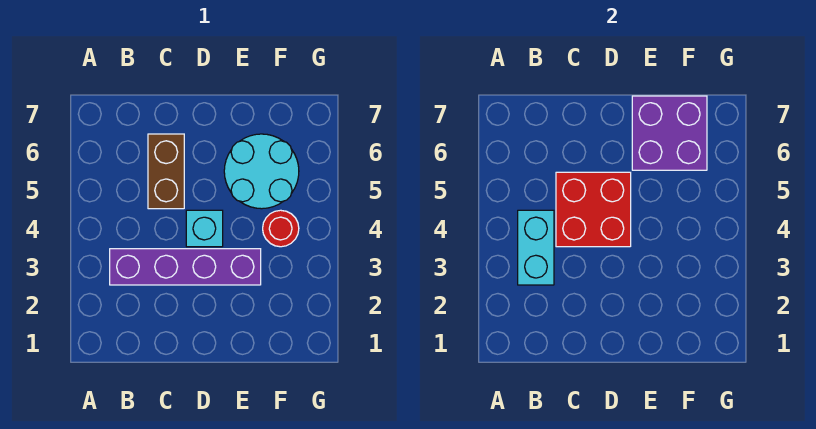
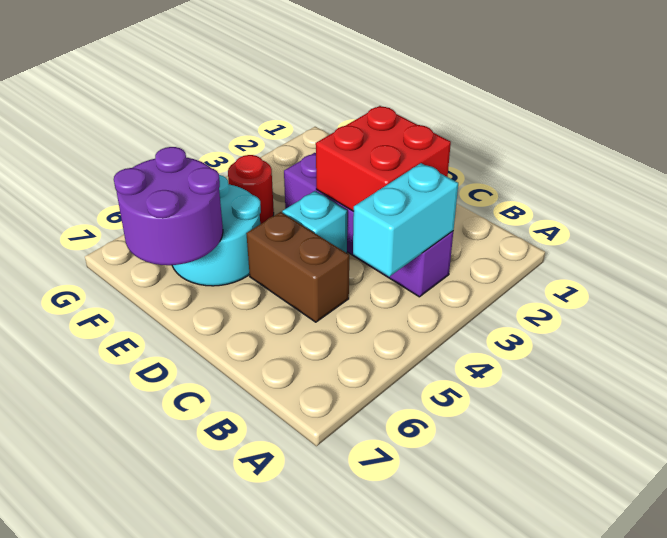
red brick C4:D5 level 2 -> red brick C2:D3 level 2
brown brick C5:C6 level 1 -> brown brick C5:D5 level 1
purple brick E6:F7 level 2 -> purple round brick E6:F7 level 2

